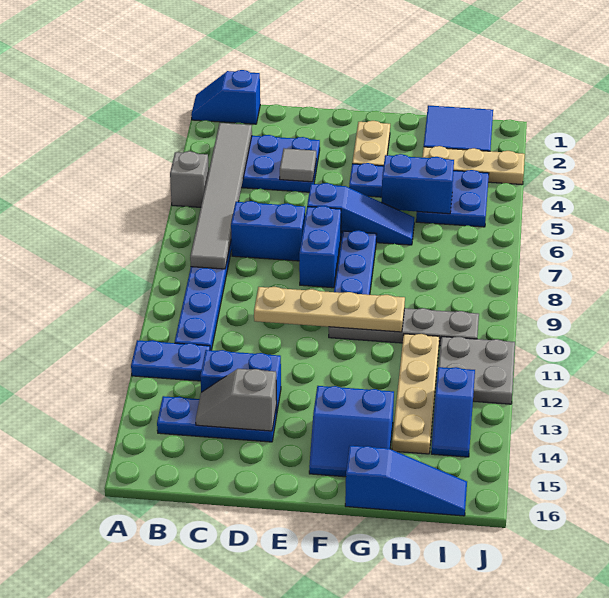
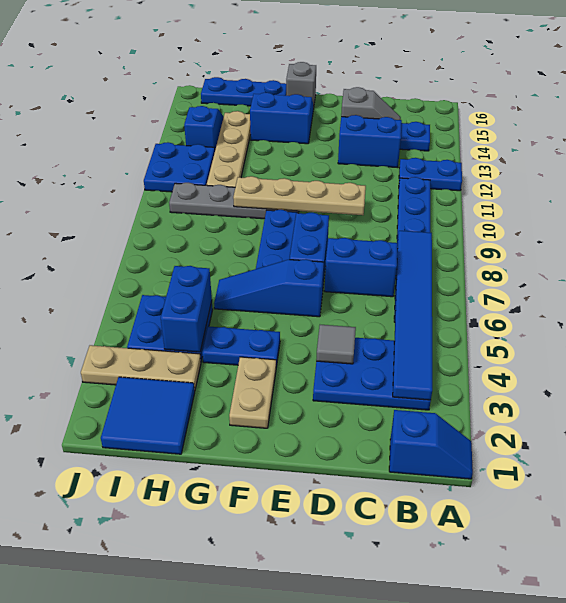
grey brick A5 level 1 -> grey brick F16 level 1
grey tile B3:B8 level 2 -> blue tile B3:B8 level 2
blue brick G5:H5 level 2 -> blue brick H4:H5 level 2
blue slope G16:I16 level 1 top G -> blue plate G16:I16 level 1
grey plate I11:J12 level 1 -> blue plate I11:J12 level 1

